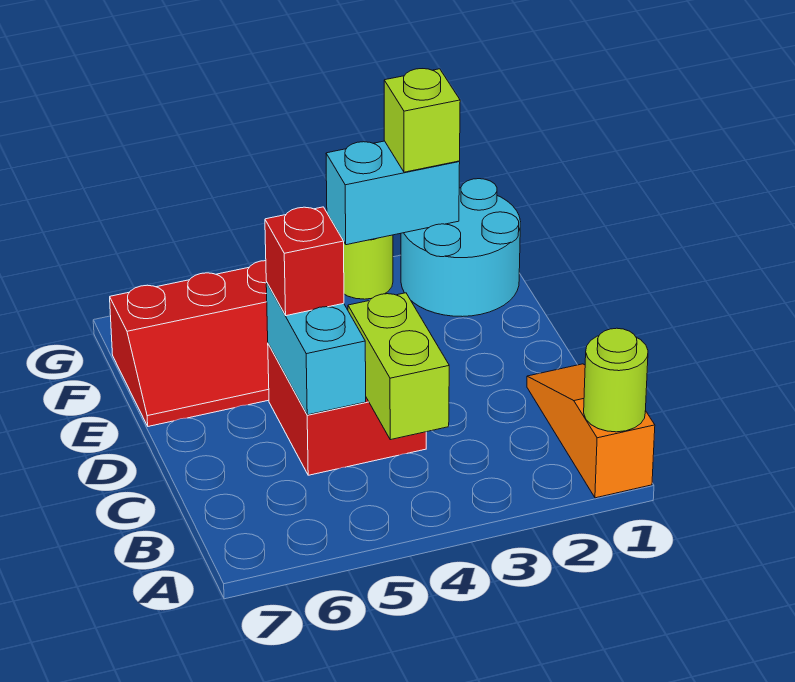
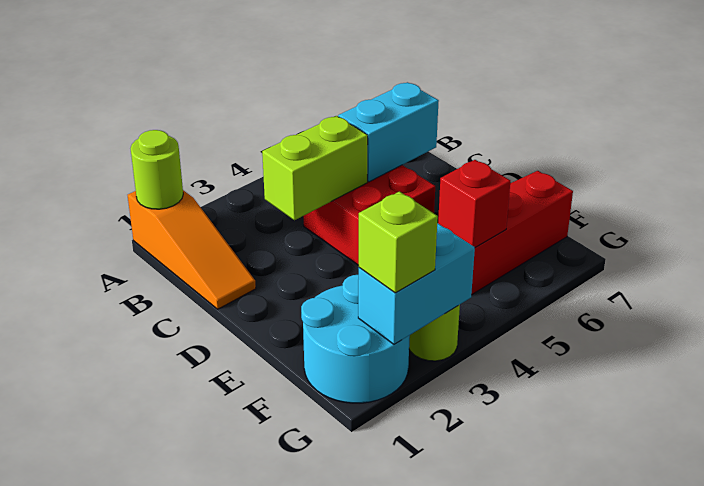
lime brick B4:C4 level 2 -> lime brick C3:C4 level 2
cyan brick C5:D5 level 2 -> cyan brick C5:C6 level 2
red brick D5 level 3 -> red brick F5 level 2

